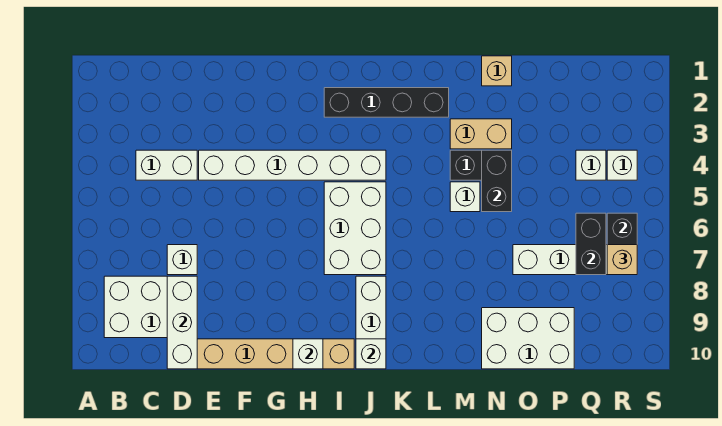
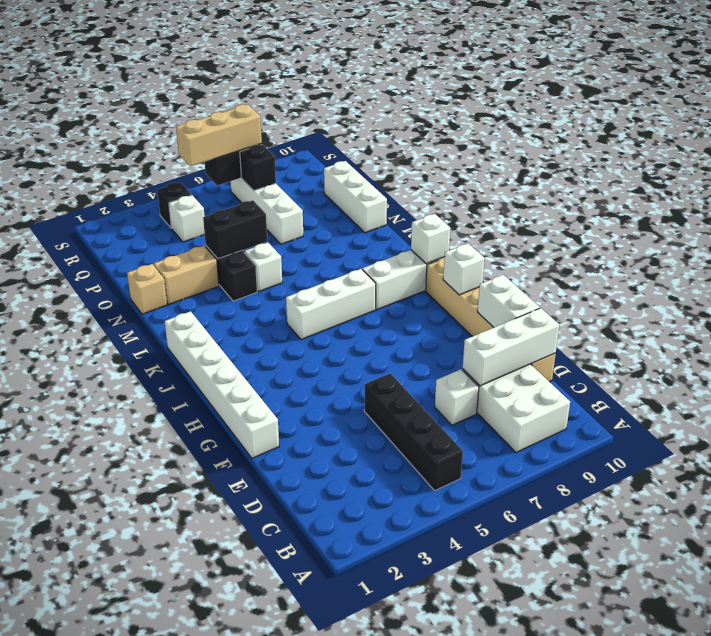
white brick C4:D4 level 1 -> white brick E10:F10 level 2
white brick E4:J4 level 1 -> white brick F1:K1 level 1
black brick I2:L2 level 1 -> black brick B5:E5 level 1
white brick I5:J7 level 1 -> white brick J5:J7 level 1
tan brick M3:N3 level 1 -> tan brick N2:N3 level 1
white brick N9:P10 level 1 -> white brick N10:P10 level 1
black brick Q6:Q7 level 2 -> black brick Q7 level 2
white brick R4 level 1 -> black brick R4 level 1
tan brick R7 level 3 -> tan brick R5:R7 level 3

